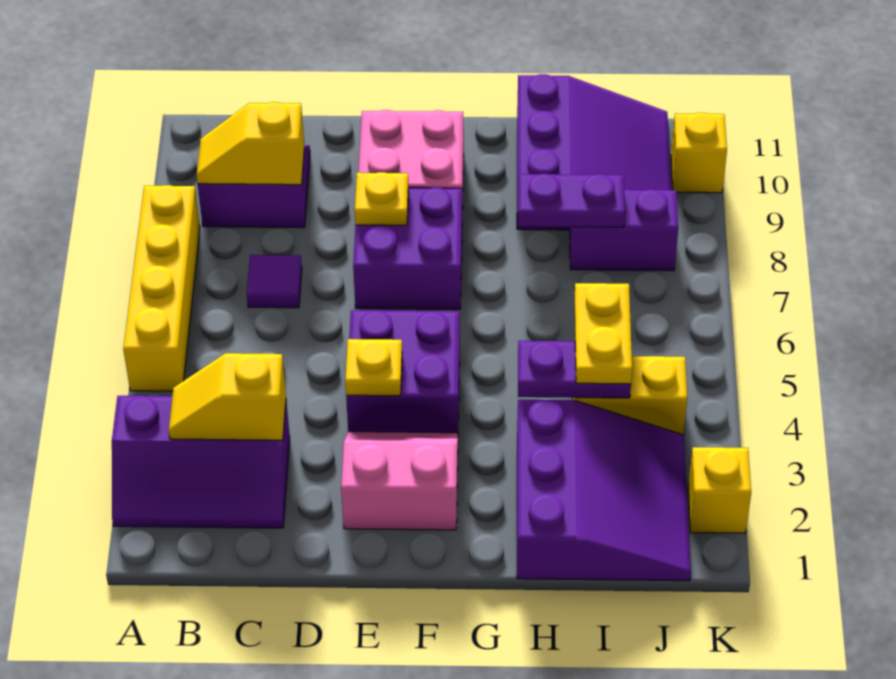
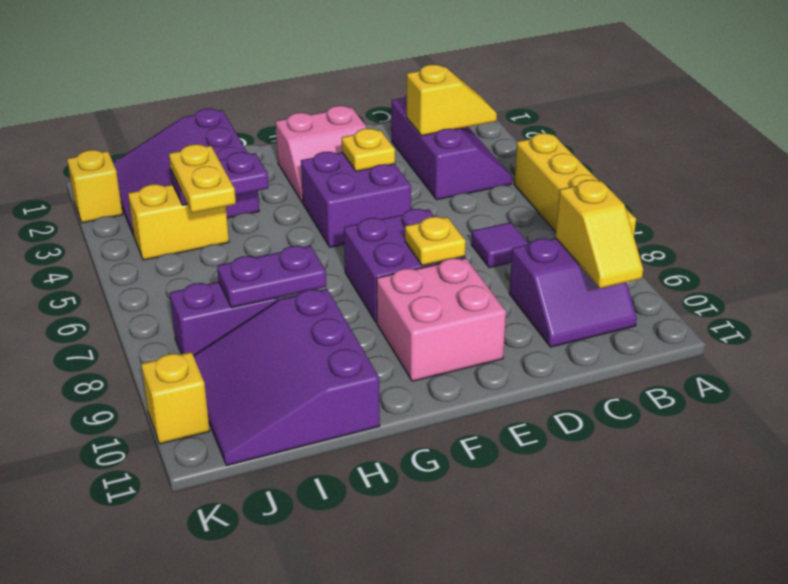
purple slope A2:C3 level 1 top 3 -> purple slope B2:C4 level 1 top C
yellow slope B9:C9 level 2 top C -> yellow slope B9:B10 level 2 top 9

